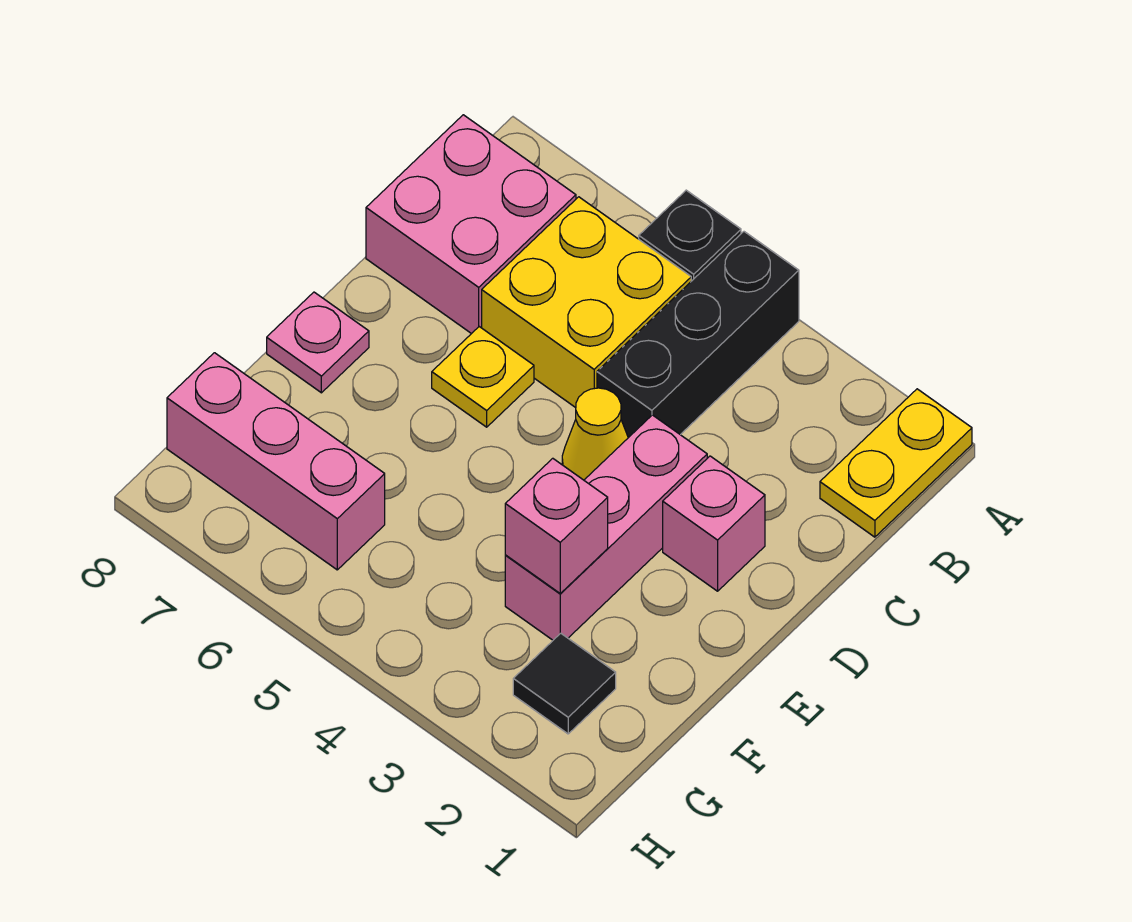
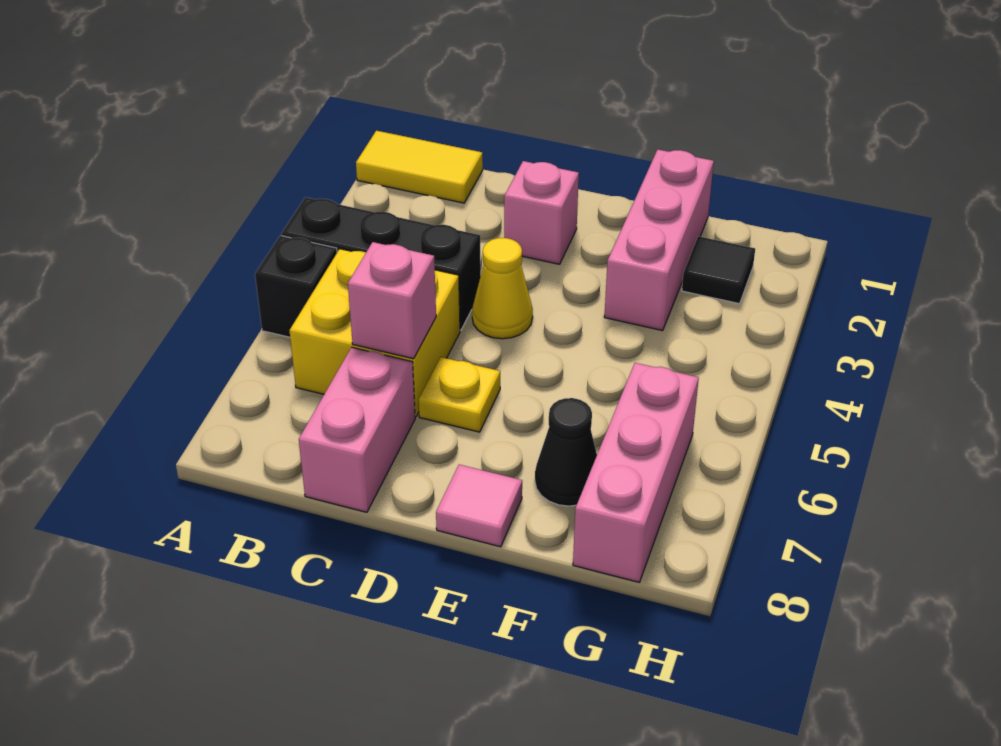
yellow plate A1:B1 level 1 -> yellow tile A1:B1 level 1
pink brick B7:C8 level 1 -> pink brick C7:C8 level 1
pink brick D3:F3 level 1 -> pink brick F1:F3 level 1
pink plate E8 level 1 -> pink tile E8 level 1
pink brick F3 level 2 -> pink brick C6 level 2
none -> black cone F7 level 1

